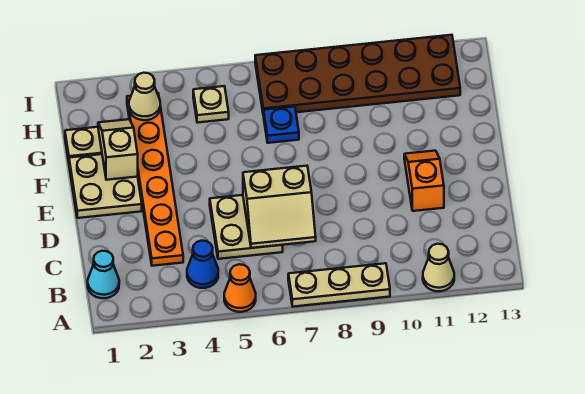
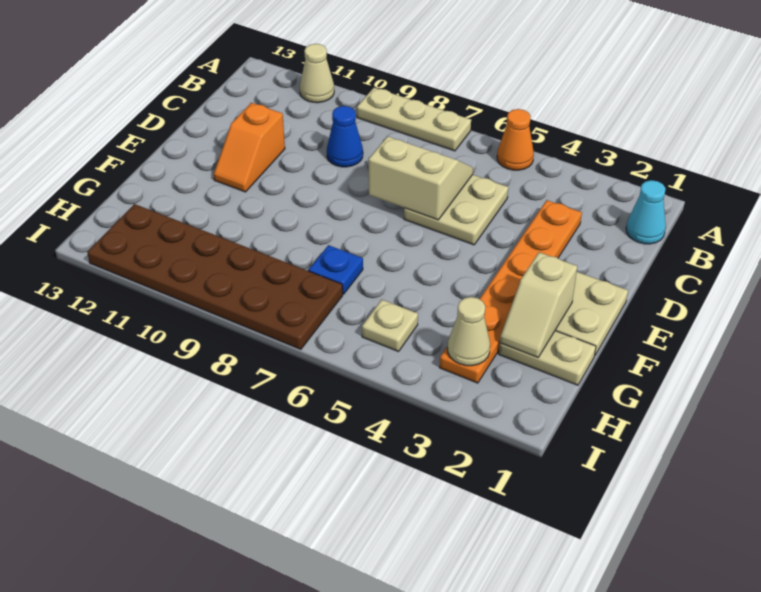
blue cone B4 level 1 -> blue cone C9 level 1

